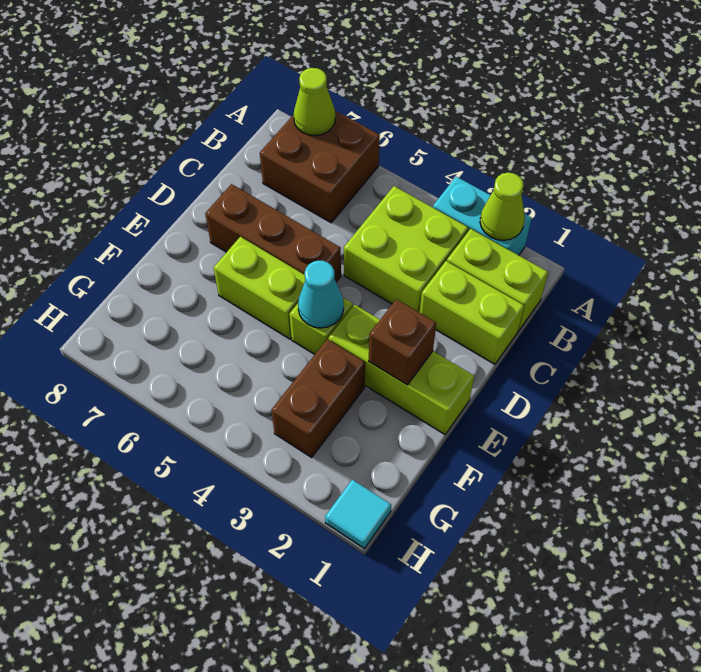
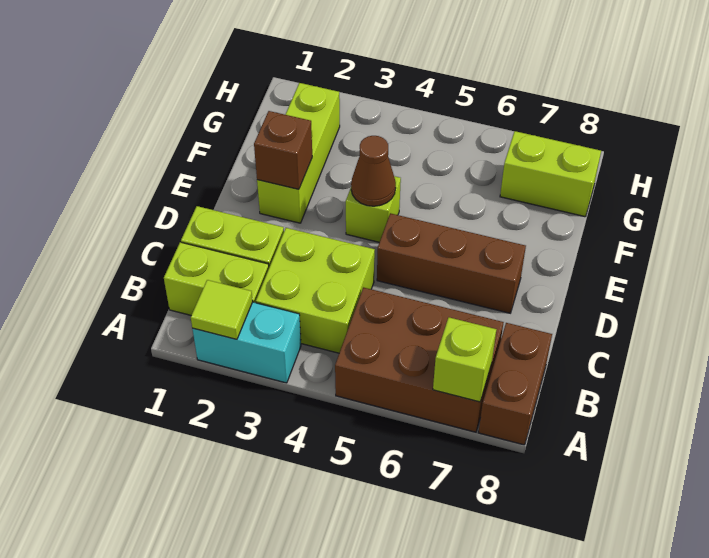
lime cone A2 level 2 -> lime tile A2 level 2
brown brick A6:B7 level 1 -> brown brick A5:B7 level 1
lime cone A7 level 2 -> lime brick A7 level 2
lime brick E1:E3 level 1 -> lime brick E2:G2 level 1
cyan cone E4 level 2 -> brown cone E4 level 2
lime brick E5:E6 level 1 -> lime brick G7:G8 level 1
brown brick F3:G3 level 1 -> brown brick A8:B8 level 1
cyan tile H1 level 1 -> none

